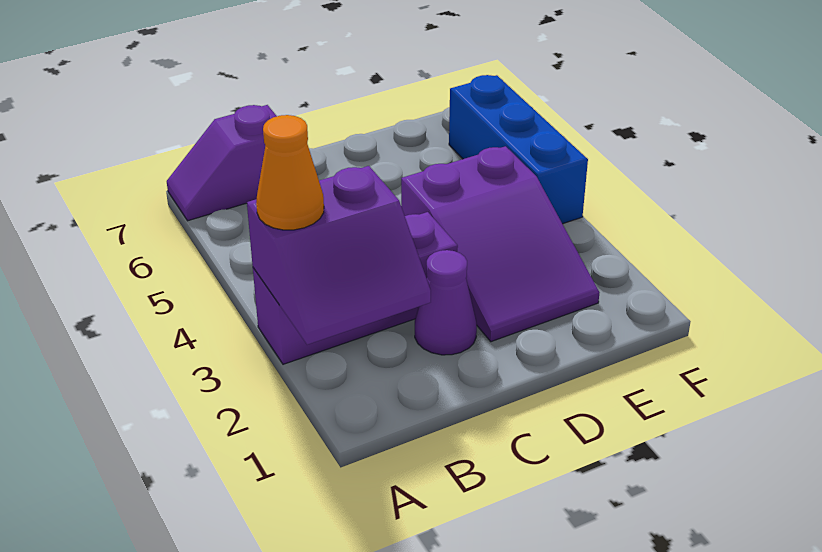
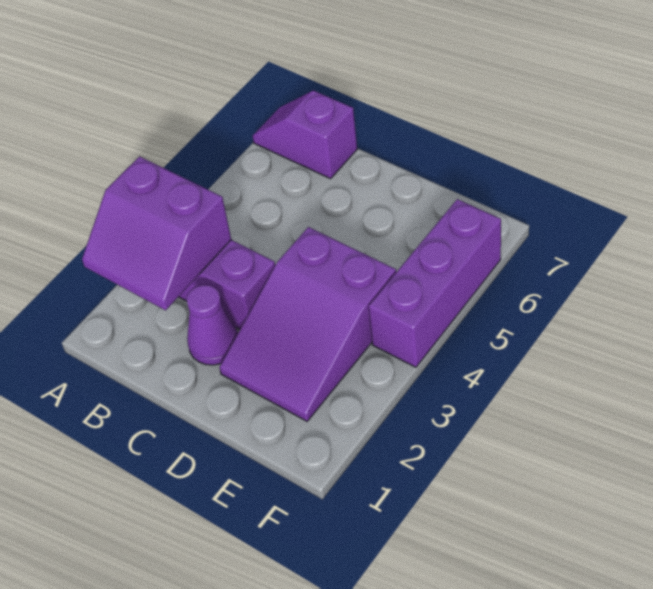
orange cone A3 level 3 -> none
blue brick F4:F6 level 1 -> purple brick F4:F6 level 1

